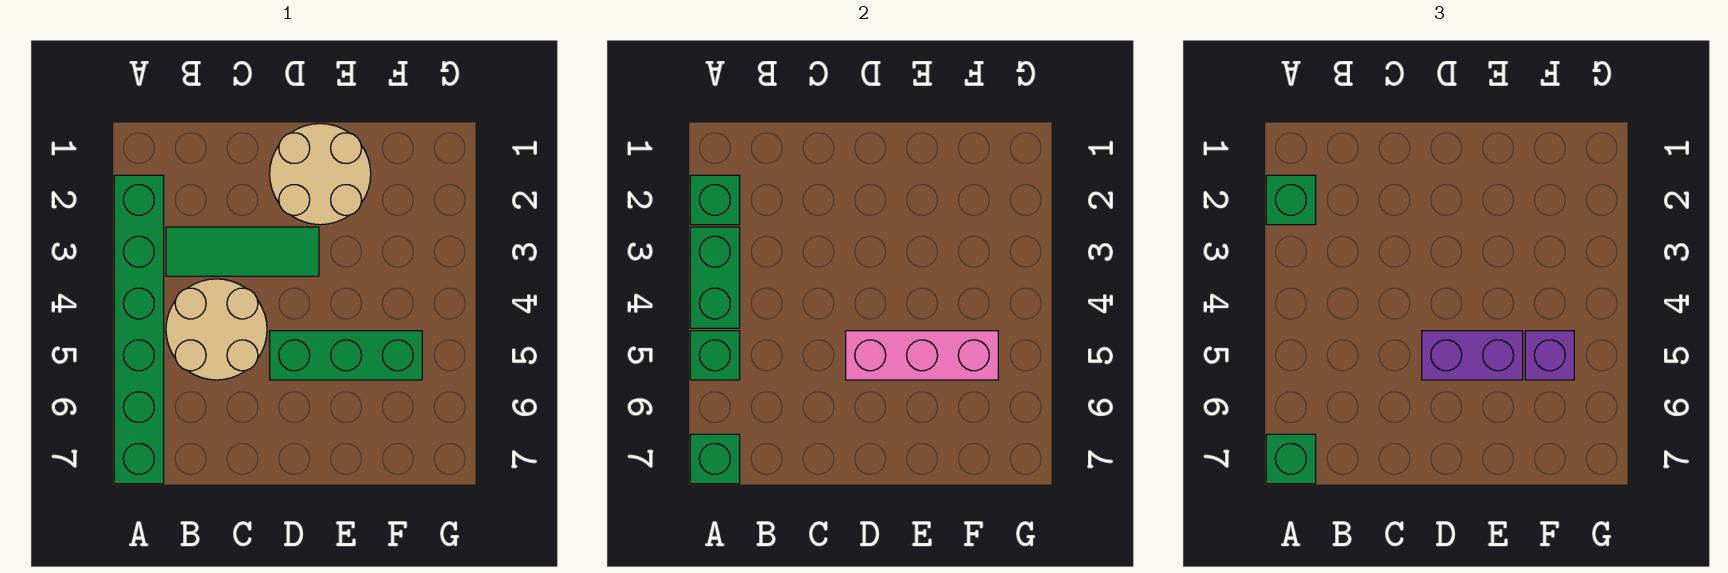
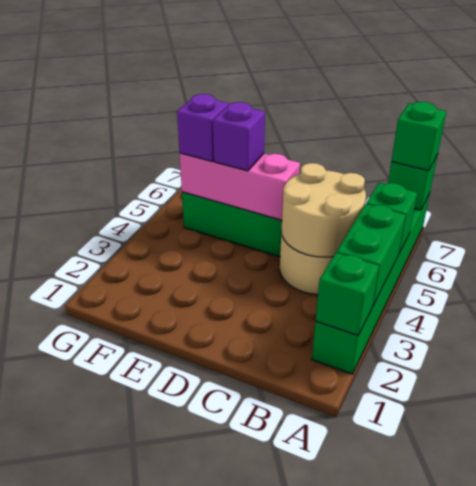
green brick A2 level 3 -> none
green tile B3:D3 level 1 -> none
tan round brick D1:E2 level 1 -> tan round brick B4:C5 level 2
purple brick D5:E5 level 3 -> purple brick E5 level 3

